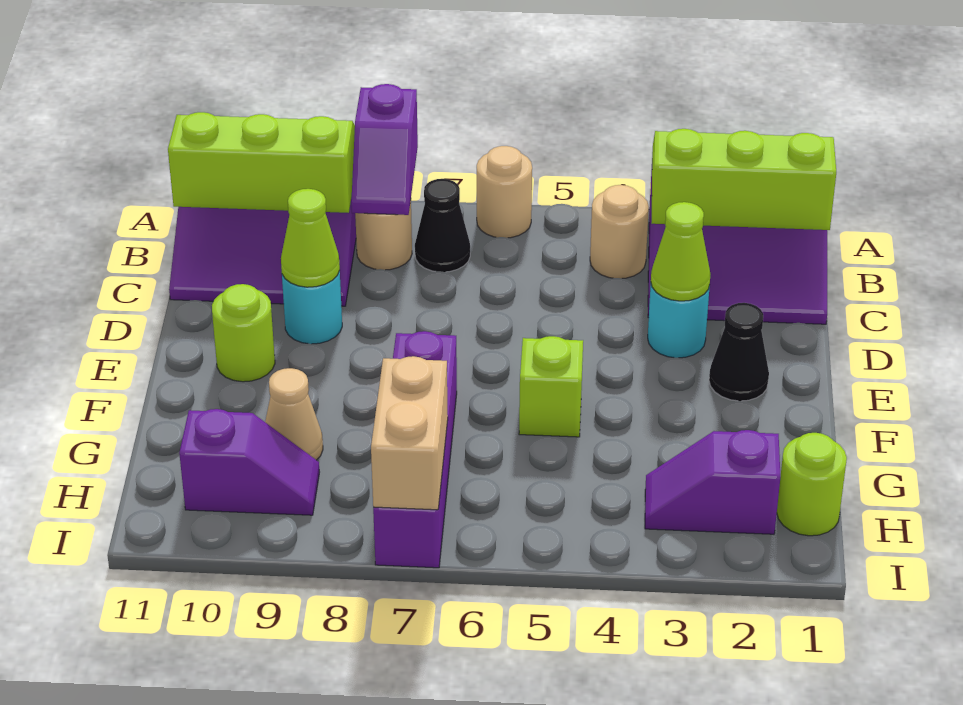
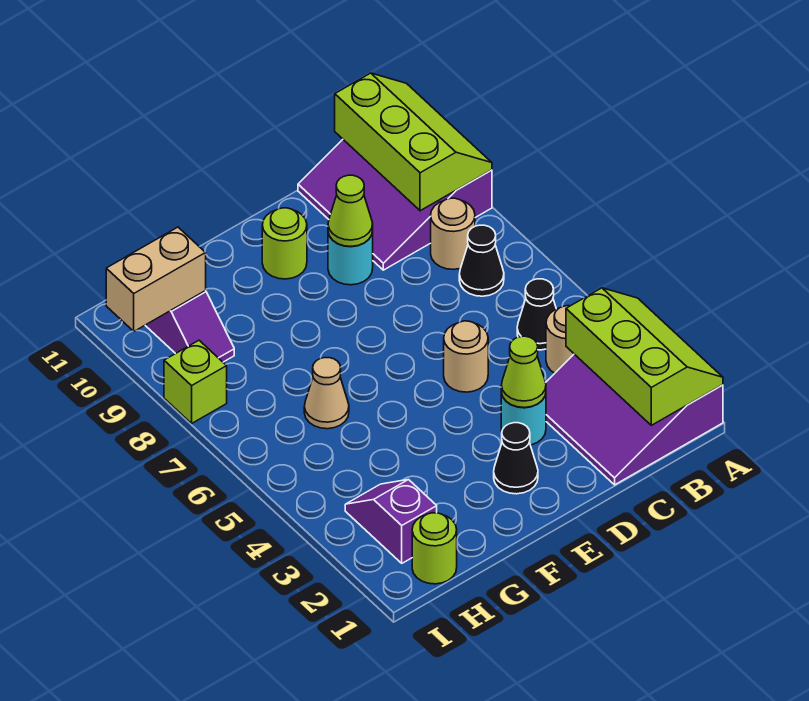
tan round brick A6 level 1 -> tan round brick D5 level 1
purple slope A8:B8 level 2 top A -> none
none -> black cone B5 level 1
lime brick F5 level 1 -> lime brick I8 level 1
purple brick F7:I7 level 1 -> none
tan cone G9 level 1 -> tan cone G6 level 1
tan brick H7:I7 level 2 -> tan brick H10:I10 level 2

